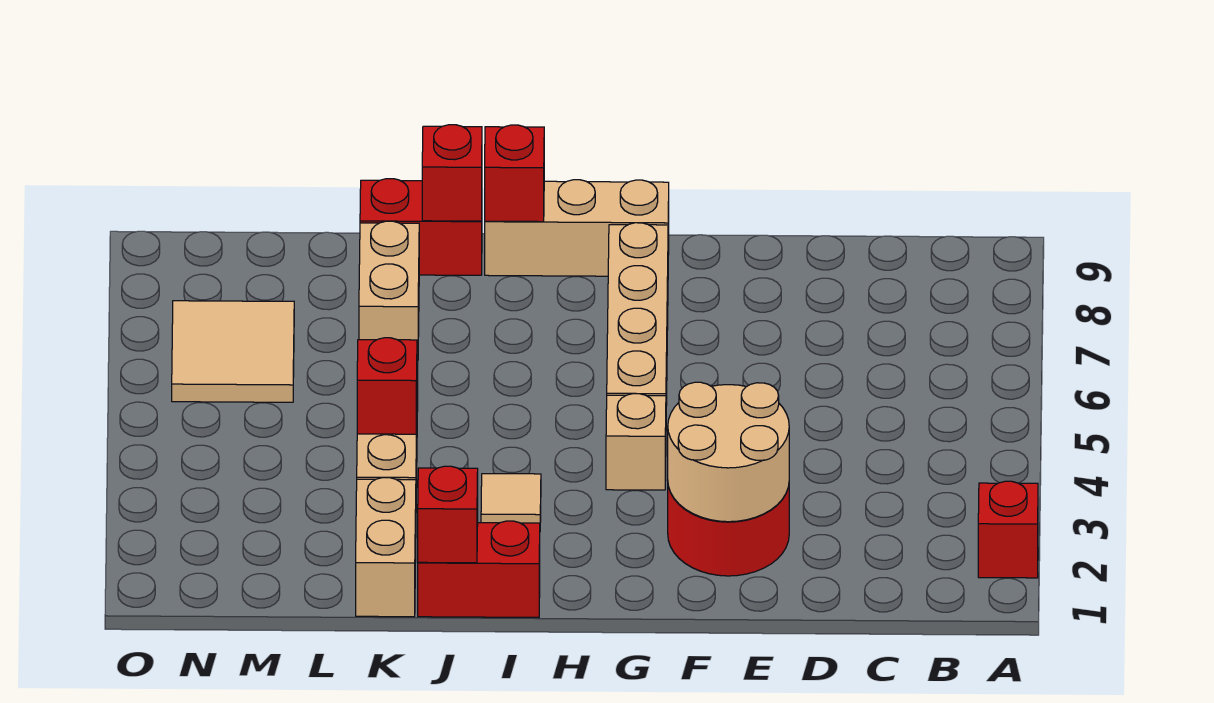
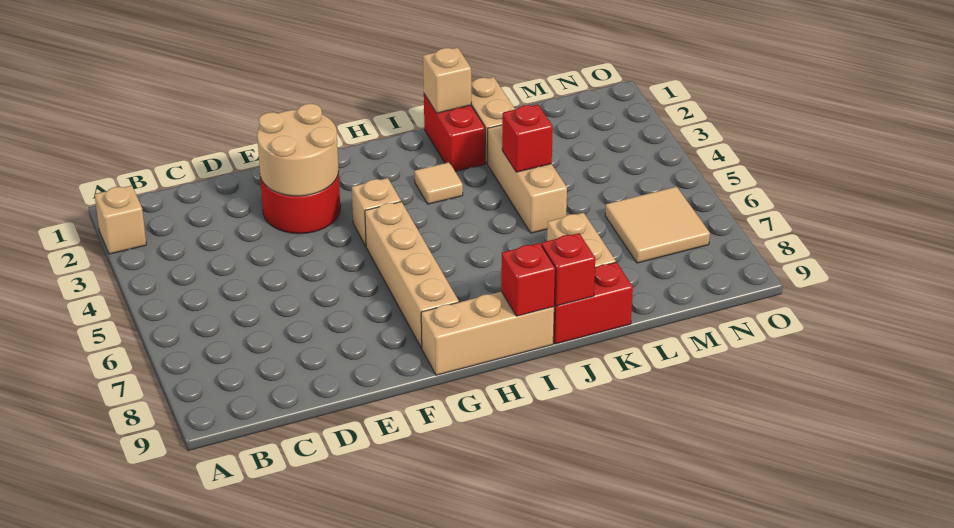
red brick A2 level 1 -> tan brick A2 level 1
red brick I1:J1 level 1 -> red brick J1:J2 level 1
red brick J1 level 2 -> tan brick J1 level 2

